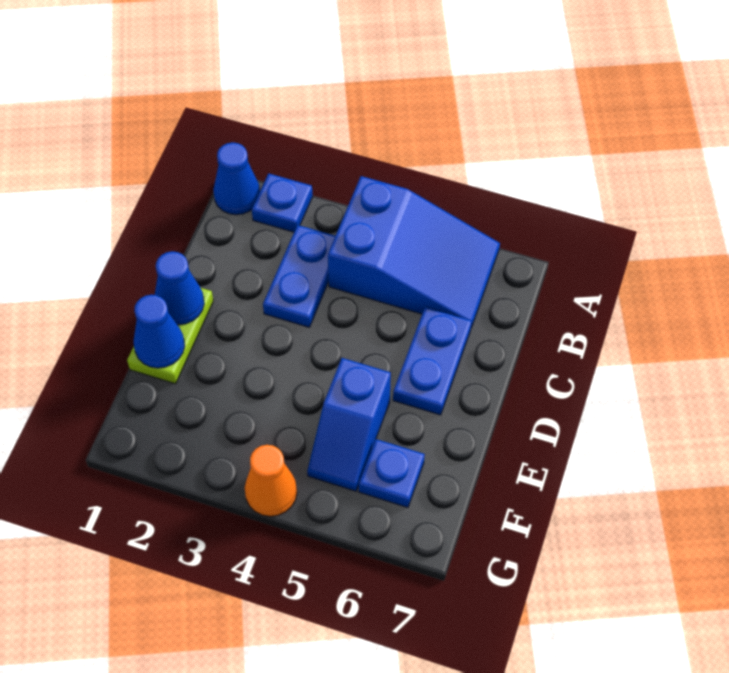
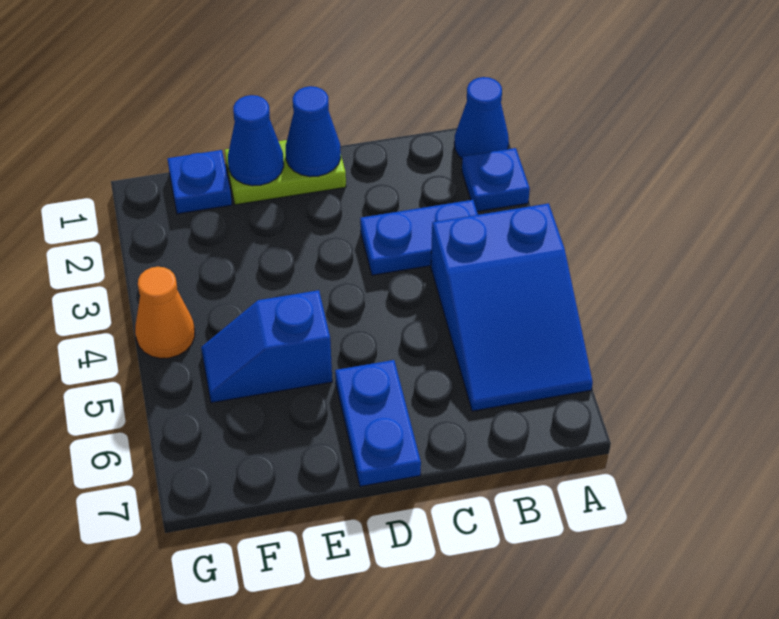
blue plate C6:D6 level 1 -> blue plate D6:D7 level 1
blue plate F6 level 1 -> blue plate F1 level 1

